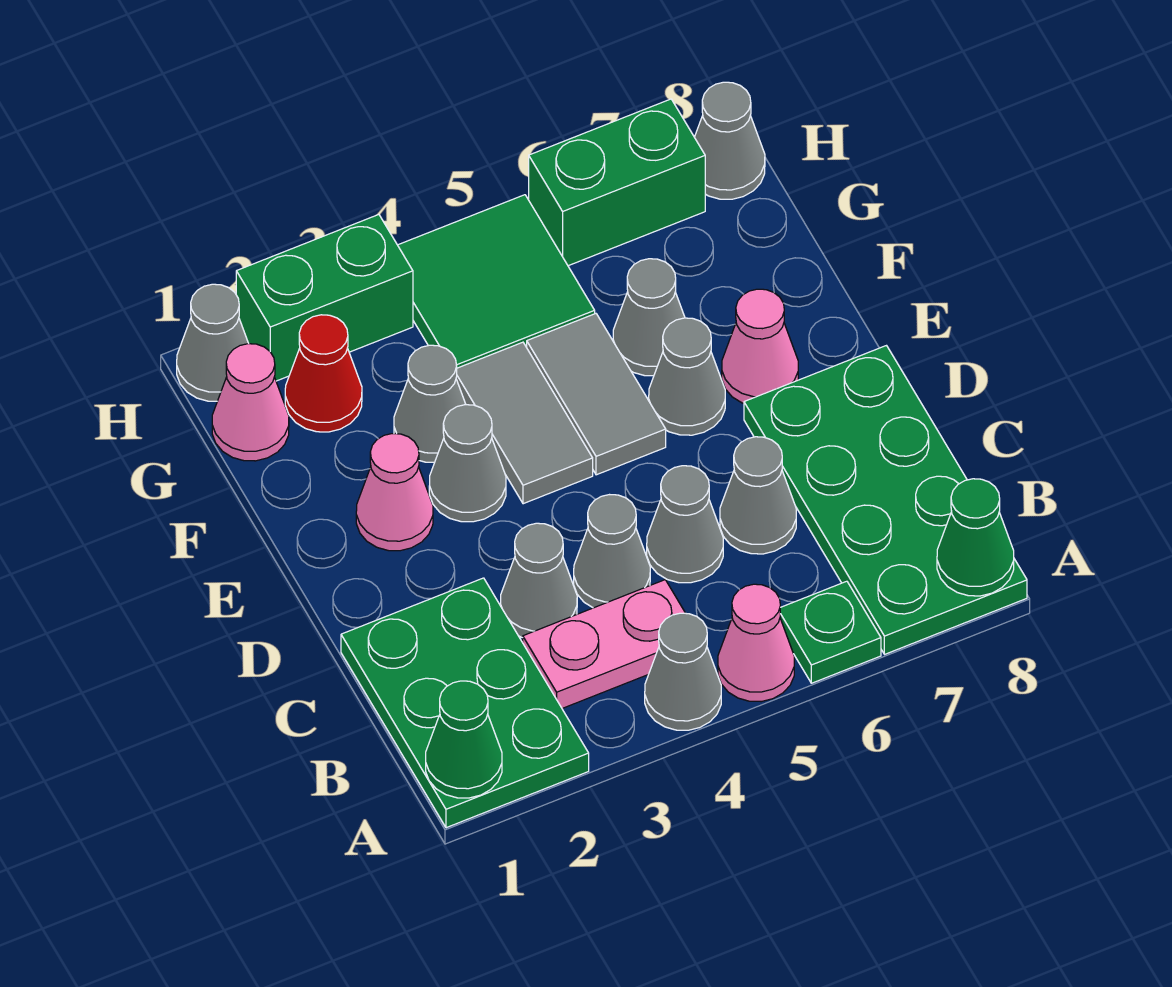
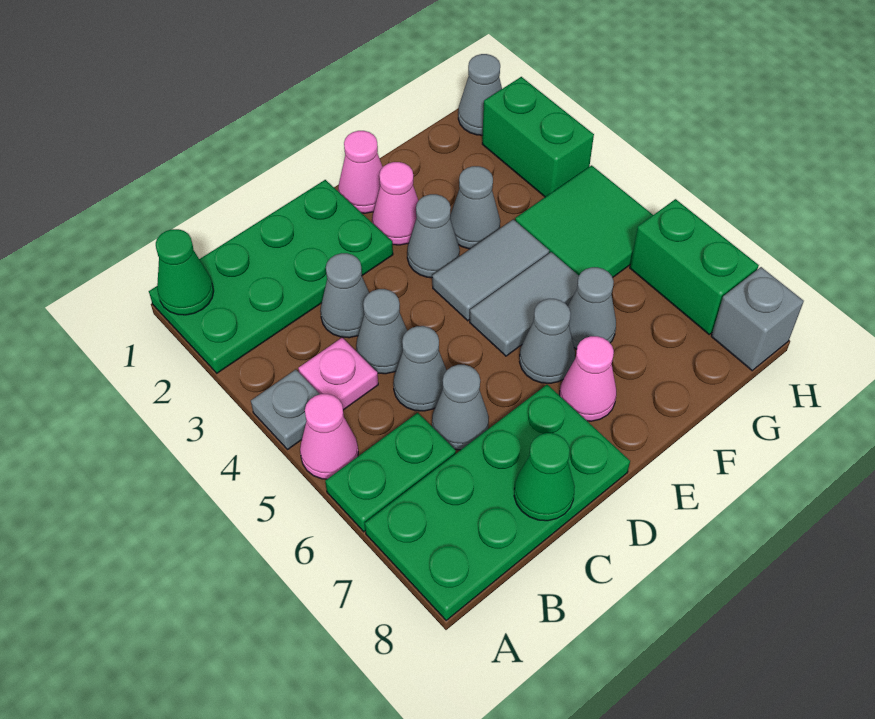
green plate A1:C2 level 1 -> green plate A1:D2 level 1
grey cone A4 level 1 -> grey plate A4 level 1
green plate A6 level 1 -> green plate A6:B6 level 1
green cone A8 level 2 -> green cone C8 level 2
pink plate B3:B4 level 1 -> pink plate B4 level 1
pink cone G1 level 1 -> pink cone E1 level 1
red cone G2 level 1 -> none
grey cone H8 level 1 -> grey brick H8 level 1

